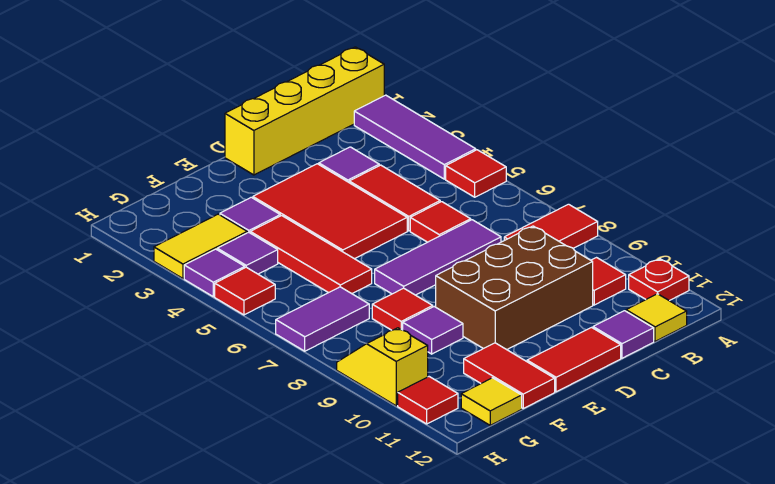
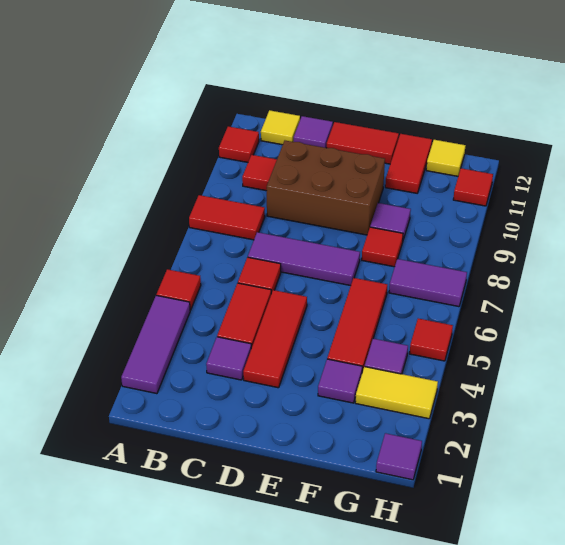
yellow brick A1:D1 level 1 -> none
red plate A11 level 1 -> red tile A11 level 1
red tile D3:E5 level 1 -> red tile D3:D5 level 1
purple tile H4 level 1 -> purple tile H1 level 1
yellow slope H9:H10 level 1 top 10 -> none

